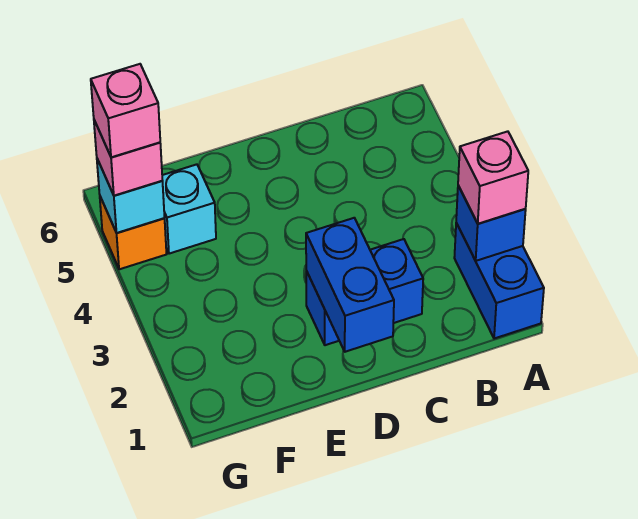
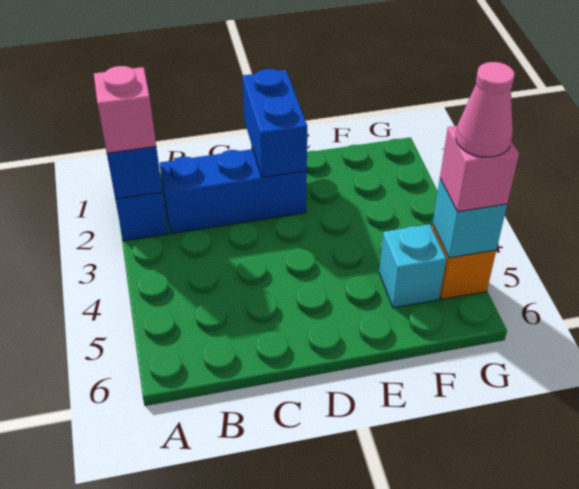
blue brick C2:D2 level 1 -> blue brick B2:D2 level 1
pink brick G5 level 4 -> pink cone G5 level 4

